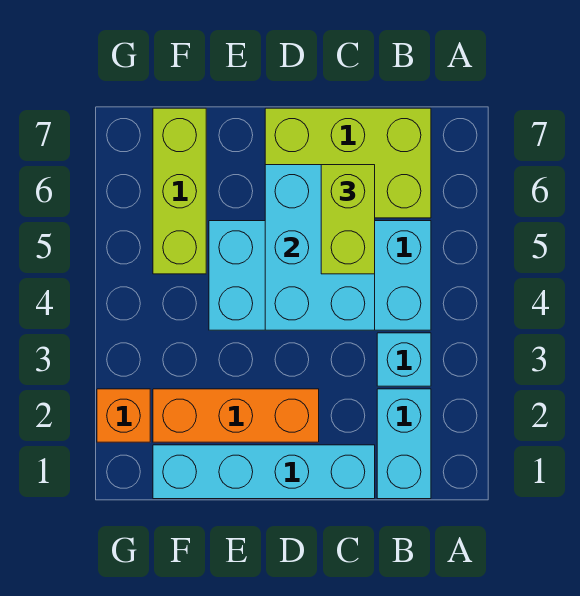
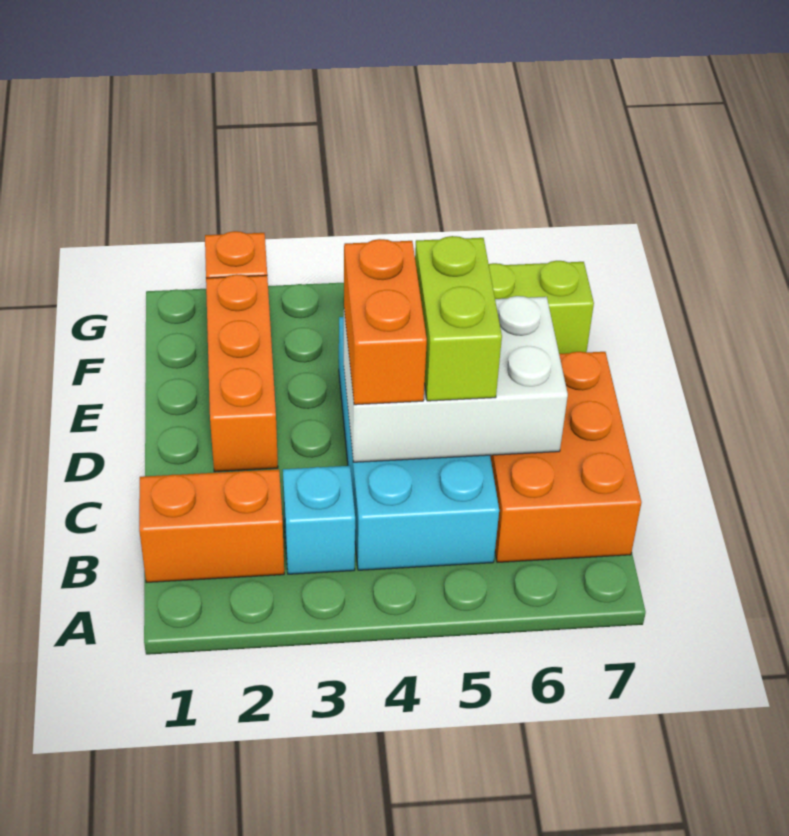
cyan brick B1:B2 level 1 -> orange brick B1:B2 level 1
lime brick B6:D7 level 1 -> orange brick B6:D7 level 1
cyan brick C1:F1 level 1 -> none
cyan brick C4:D6 level 2 -> white brick C4:D6 level 2
none -> orange brick C4:D4 level 3
lime brick C5:C6 level 3 -> lime brick C5:D5 level 3

